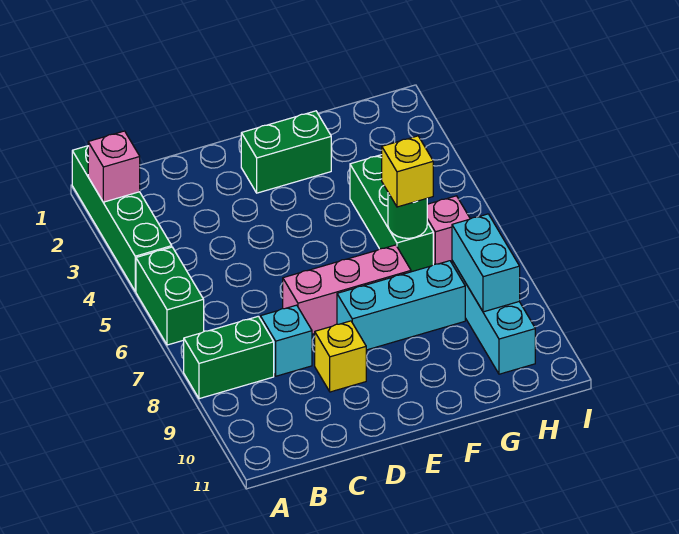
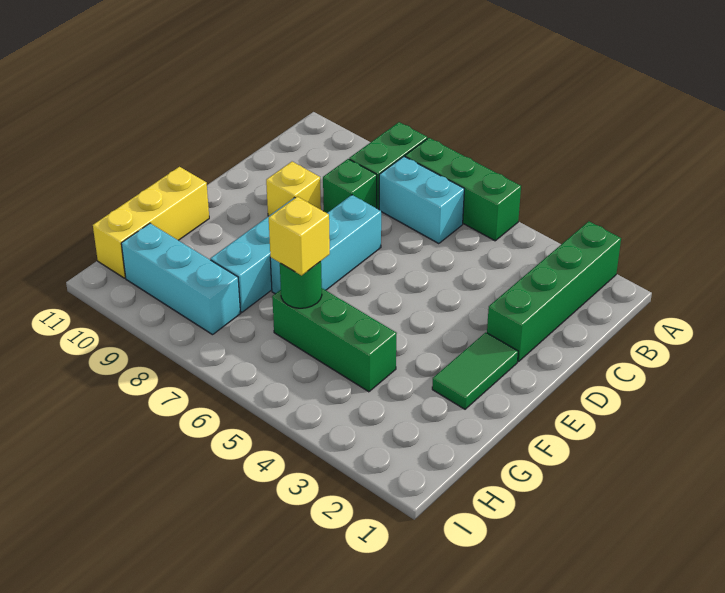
green brick A1:A4 level 1 -> green brick A2:D2 level 1
pink brick A2 level 2 -> none
green brick A5:A6 level 1 -> green brick A5:A7 level 1
cyan brick C8 level 1 -> green brick C8 level 1
pink brick D7:F7 level 1 -> cyan brick D7:F7 level 1
green brick E2:F2 level 1 -> green tile E2:F2 level 1
none -> yellow brick F11:H11 level 1
pink brick H6 level 1 -> none
cyan brick H8:H9 level 2 -> cyan brick B6:B7 level 1

